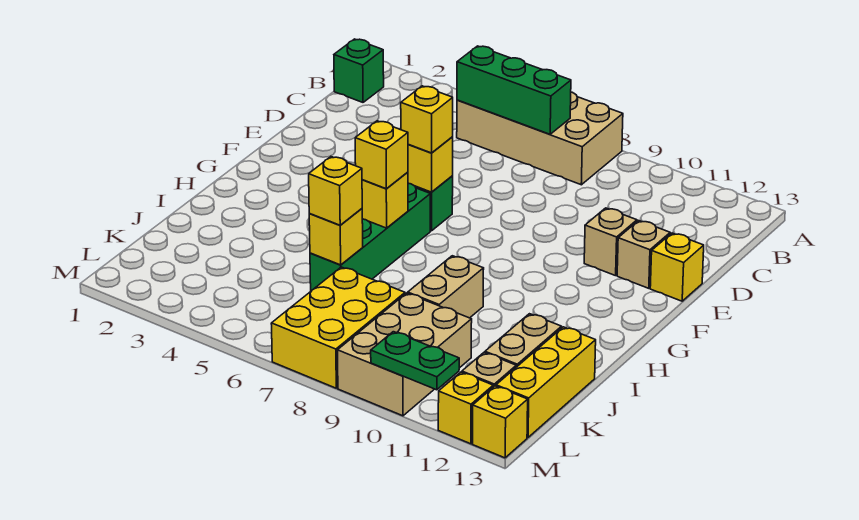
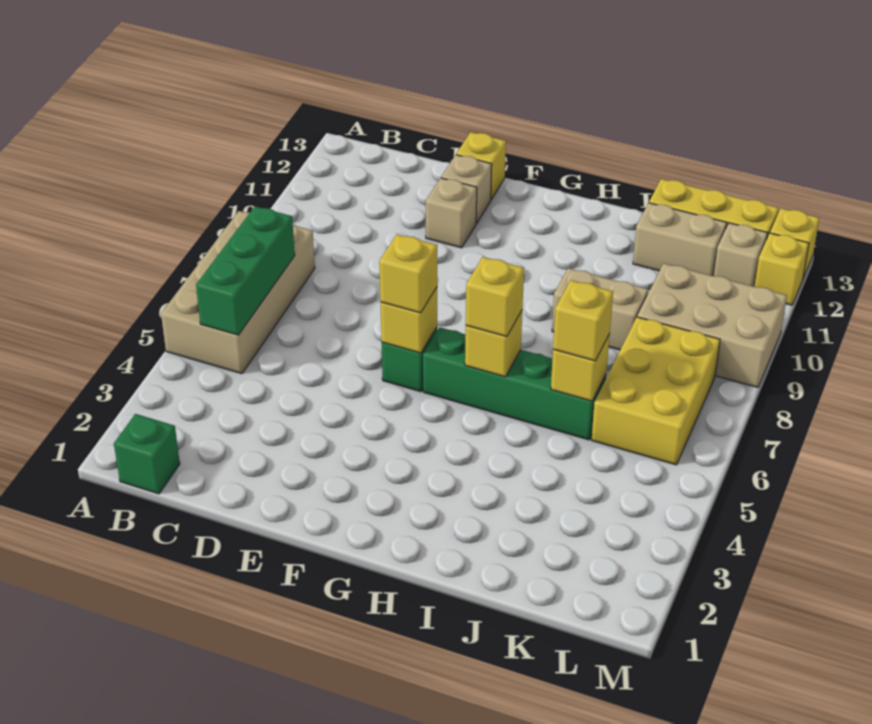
yellow brick K7:M8 level 1 -> yellow brick K6:L8 level 1
green plate M10:M11 level 2 -> none

